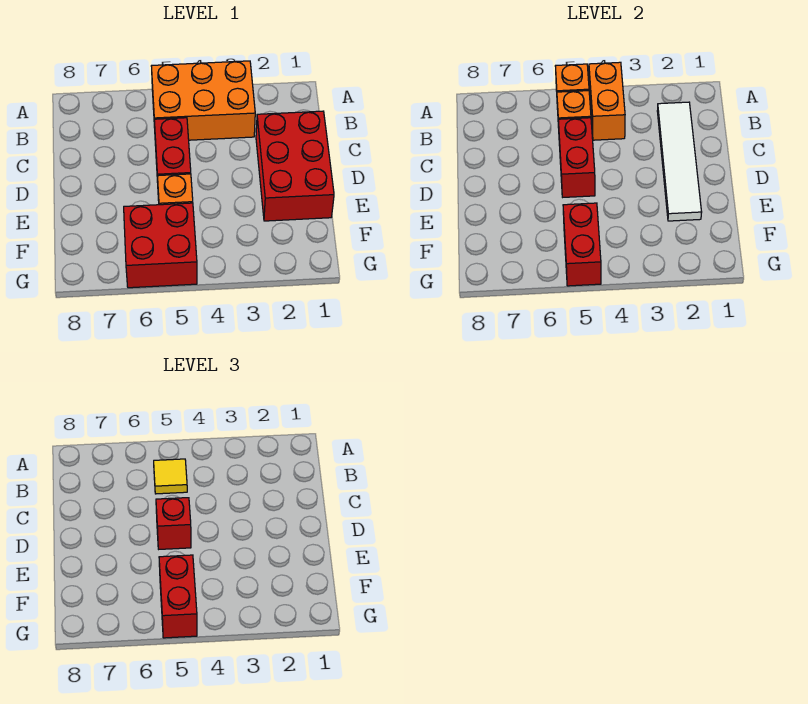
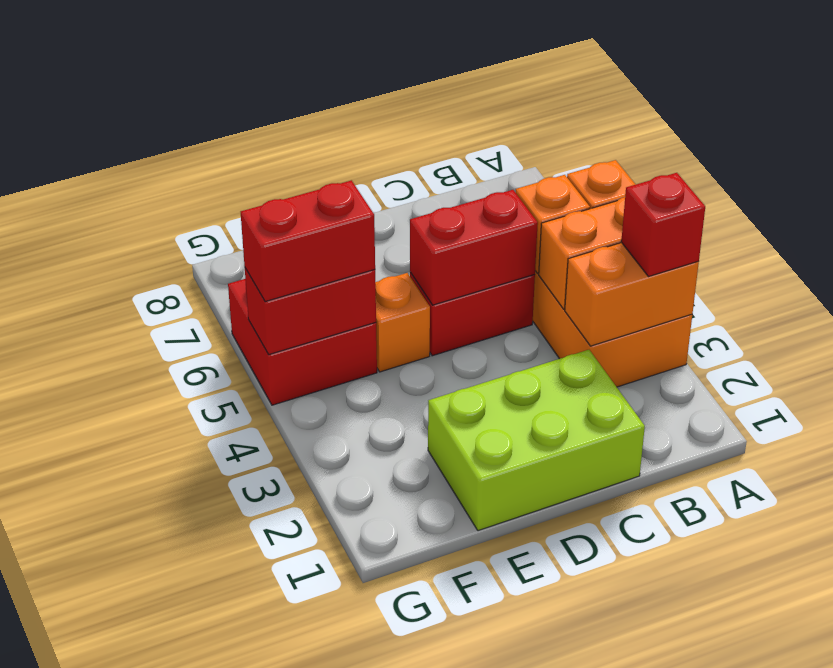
none -> orange brick A3:B3 level 2
white tile B2:E2 level 2 -> none
yellow tile B5 level 3 -> none
red brick C1:E2 level 1 -> lime brick C1:E2 level 1
red brick D5 level 3 -> red brick A3 level 3

